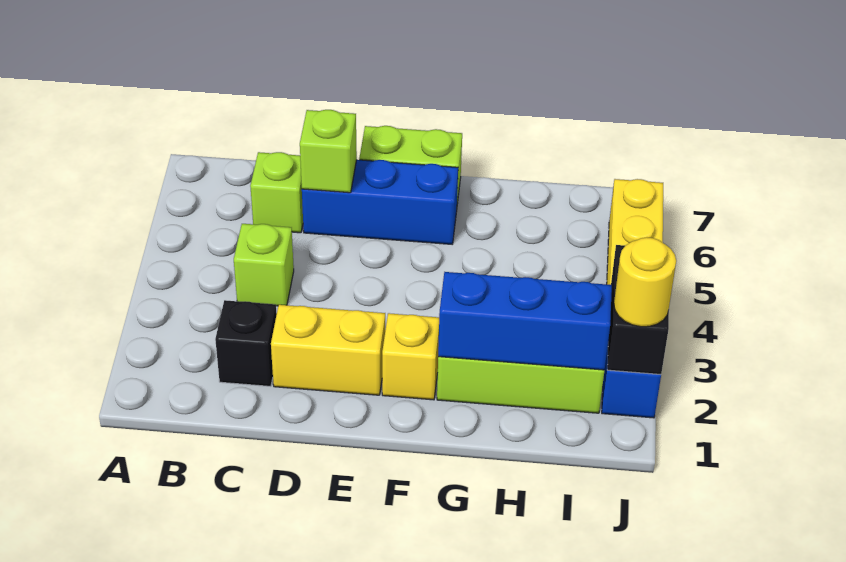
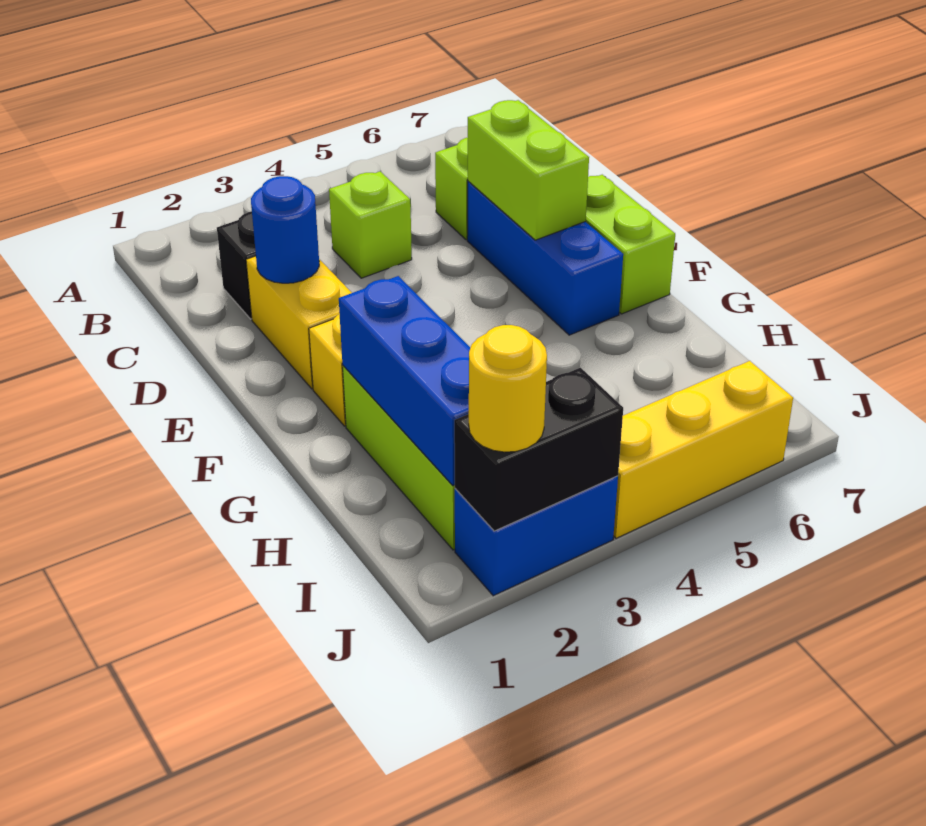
none -> blue round brick D2 level 2
lime brick D6 level 2 -> lime brick D6:E6 level 2

